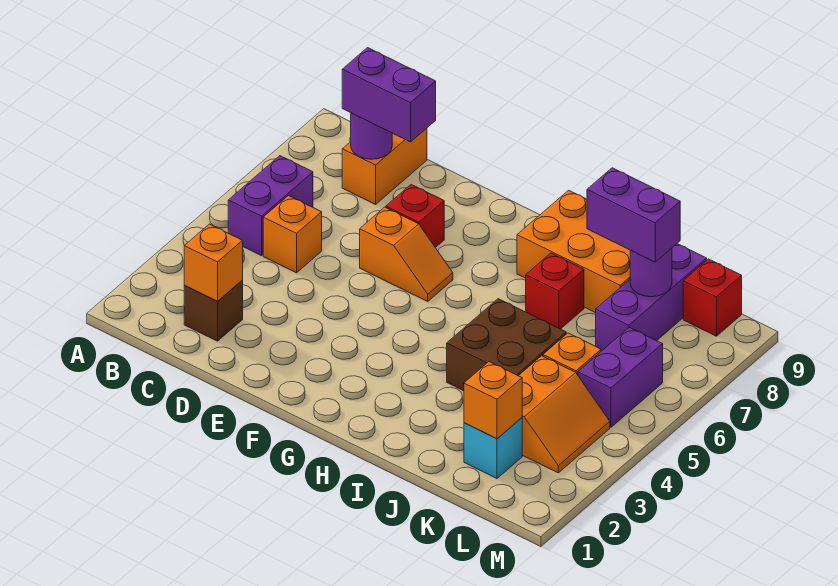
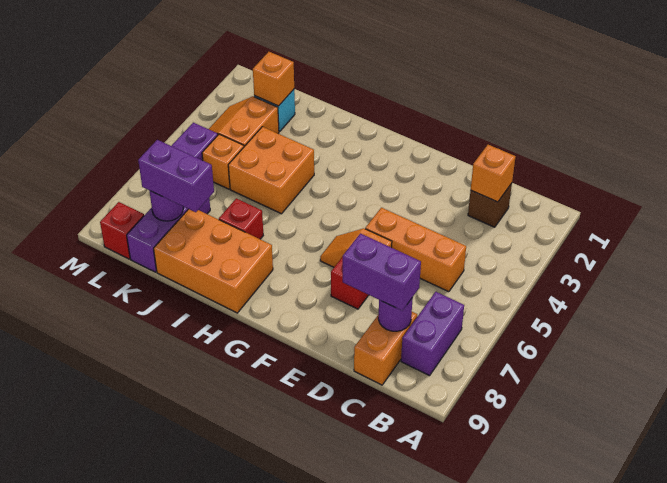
purple brick B5:B6 level 1 -> purple brick B7:B8 level 1
orange brick C5 level 1 -> orange brick C5:E5 level 1
brown brick I4:J5 level 1 -> orange brick I4:J5 level 1

